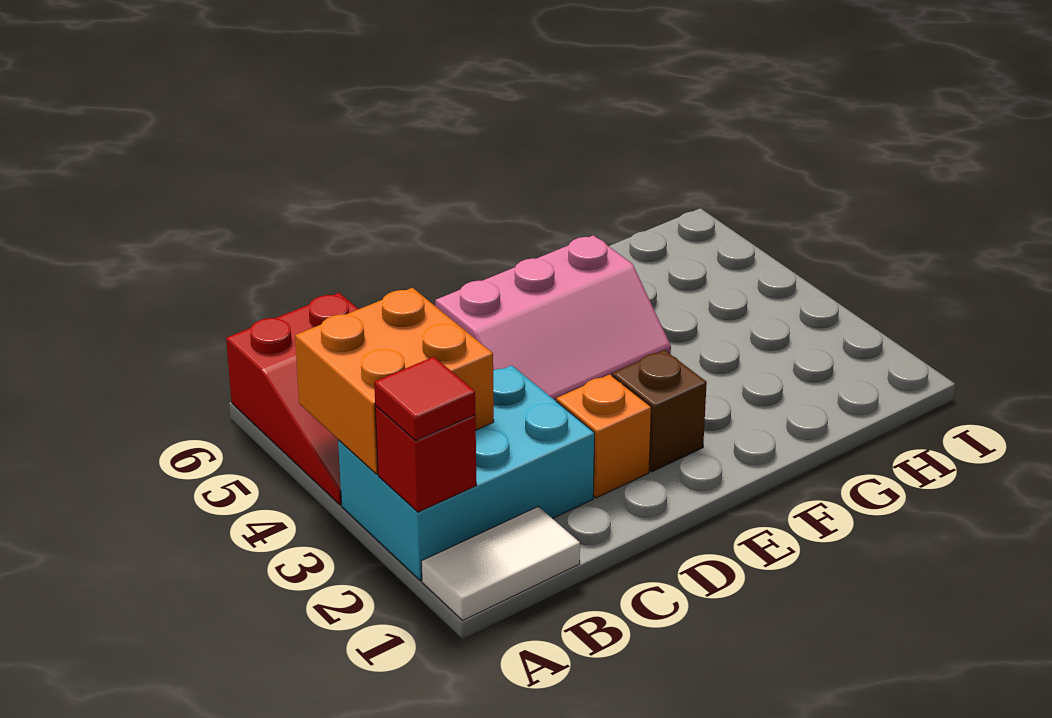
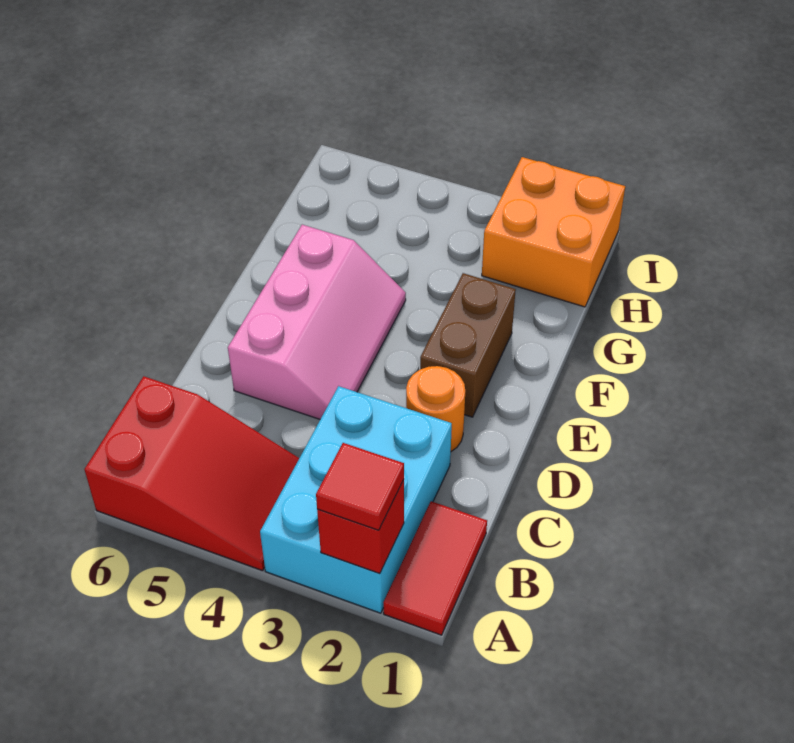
white tile A1:B1 level 1 -> red tile A1:B1 level 1
orange brick A3:B4 level 2 -> orange brick H1:I2 level 1
orange brick D2 level 1 -> orange round brick D2 level 1
brown brick E2 level 1 -> brown brick E2:F2 level 1

